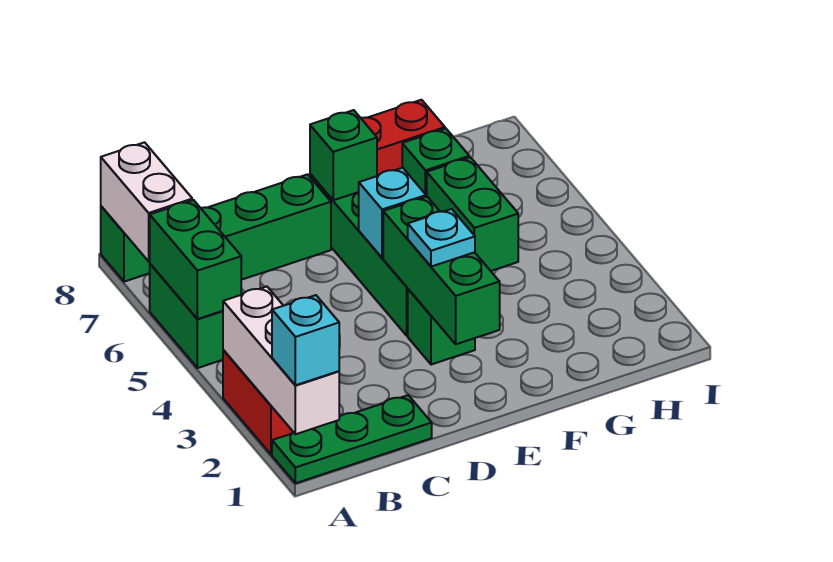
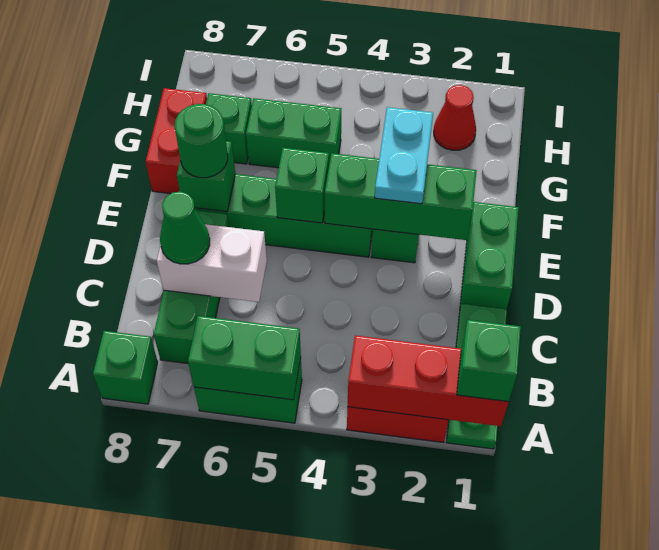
white brick A1:A3 level 2 -> red brick A1:A3 level 2
cyan brick A1 level 3 -> green brick A1 level 3
white brick A7:A8 level 2 -> white brick C6:C7 level 2
none -> green cone C7 level 3
none -> green brick D1:E1 level 1
cyan plate E3 level 3 -> cyan plate E3:F3 level 3
cyan brick E5 level 2 -> green brick E5 level 2
none -> green round brick E7 level 3
none -> red cone H2 level 1

